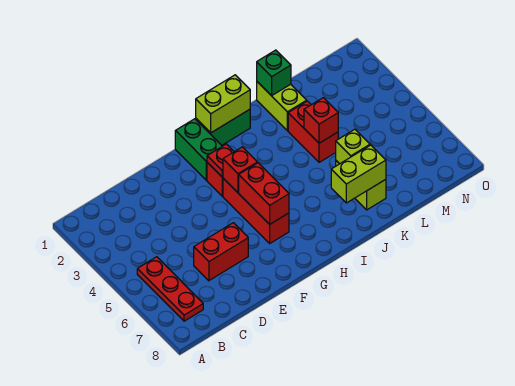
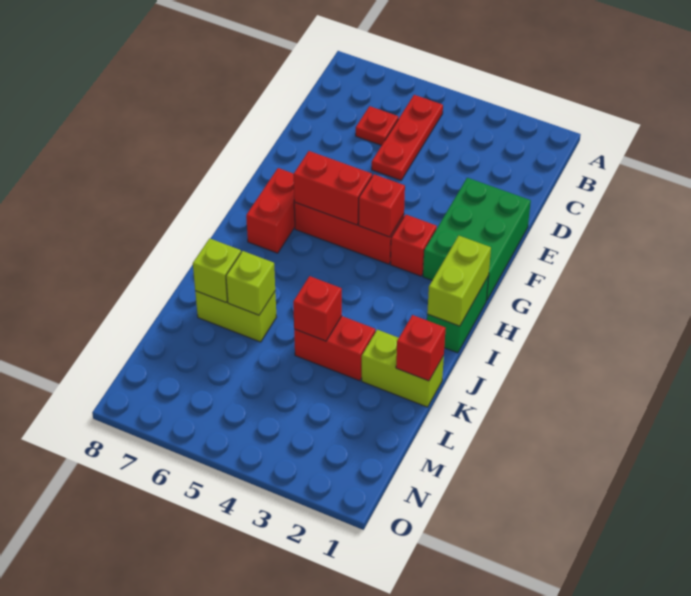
red plate B5:B7 level 1 -> red plate B5:D5 level 1
red brick D6:E6 level 1 -> red brick G7:H7 level 1
green brick G1:G2 level 1 -> green brick E1:G2 level 1
red plate G3 level 2 -> red plate C6 level 1
lime brick J7:K7 level 2 -> lime brick K7 level 2
green brick K1 level 2 -> red brick K1 level 2

